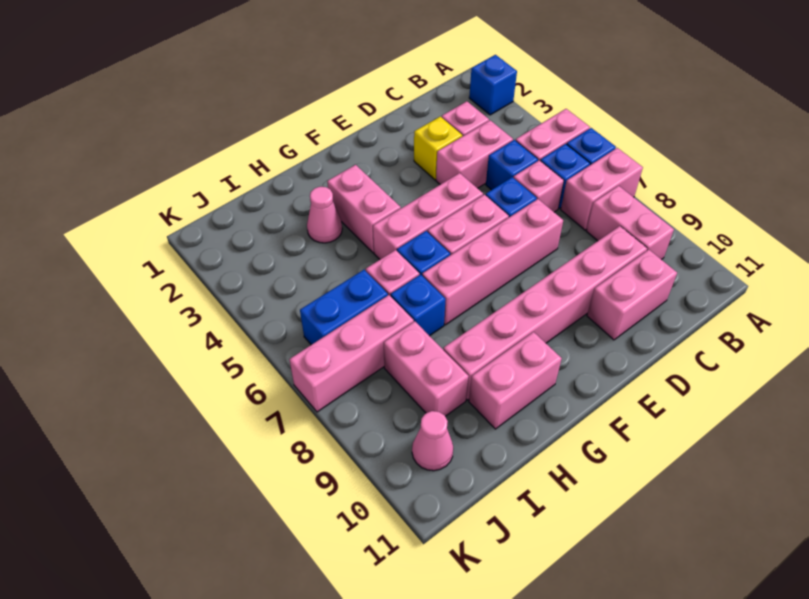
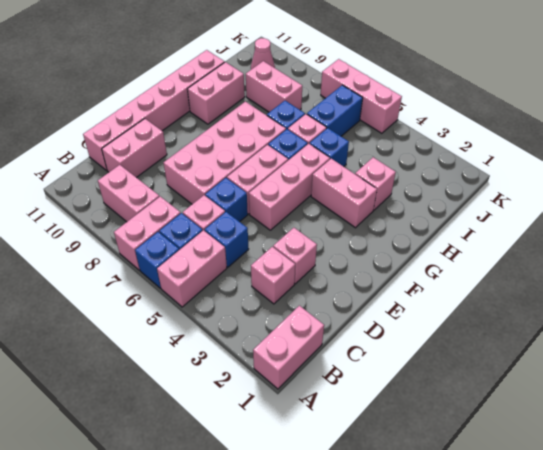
blue brick A2 level 1 -> blue brick H5 level 1
pink brick C4:D4 level 1 -> pink brick A1:B1 level 1
pink brick C9:H9 level 1 -> pink brick C11:H11 level 1
yellow brick D3 level 1 -> pink brick D3 level 1
pink brick D7:G7 level 1 -> pink brick D7:G8 level 1
pink cone H3 level 1 -> pink brick H3 level 1
pink brick I7:K7 level 1 -> pink brick K5:K7 level 1

